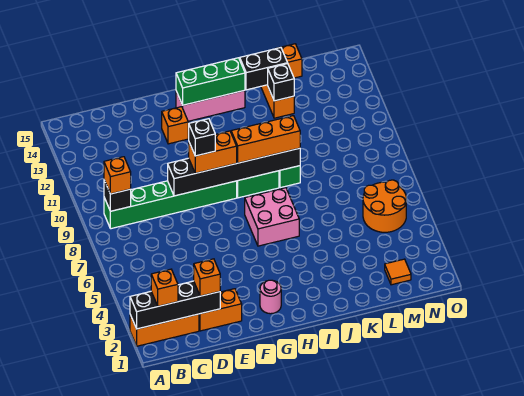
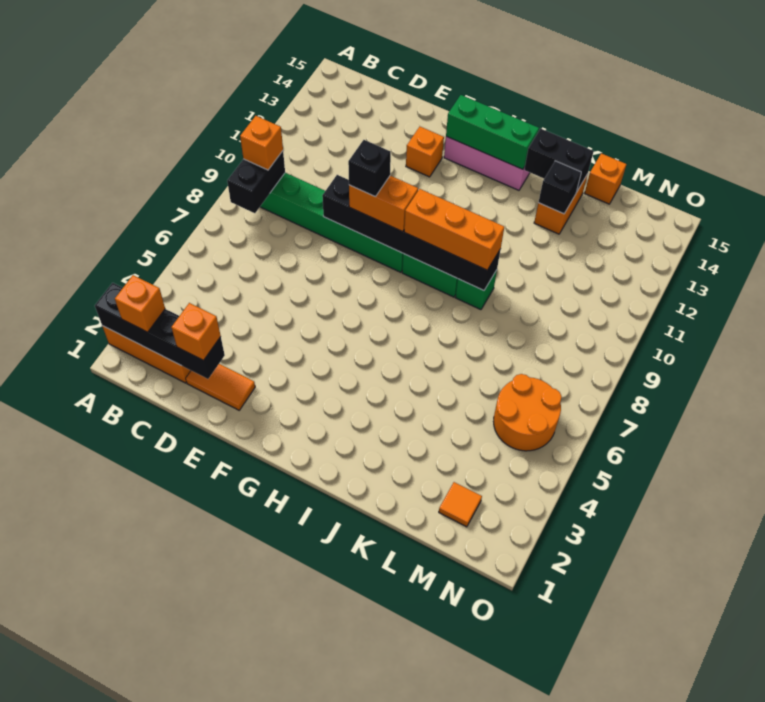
black brick B9 level 2 -> black brick B8:B9 level 2
orange brick D2:E2 level 1 -> orange tile D2:E2 level 1
pink round brick G2 level 1 -> none
pink brick H6:I7 level 1 -> none

